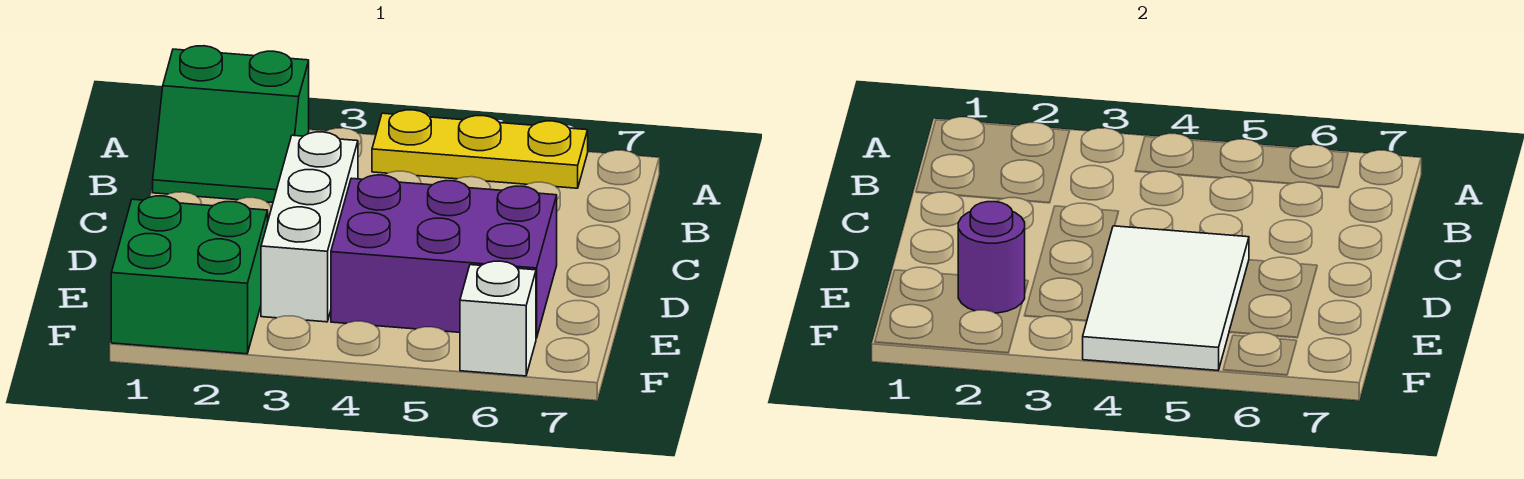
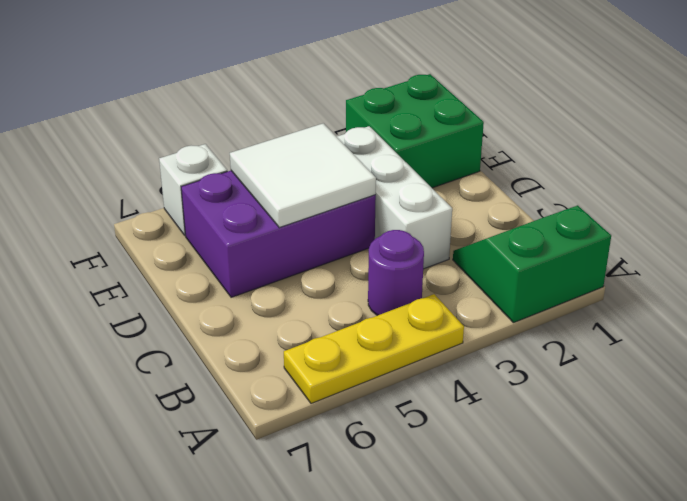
white tile D4:F5 level 2 -> white tile D4:E5 level 2
purple round brick E2 level 2 -> purple round brick B4 level 1

